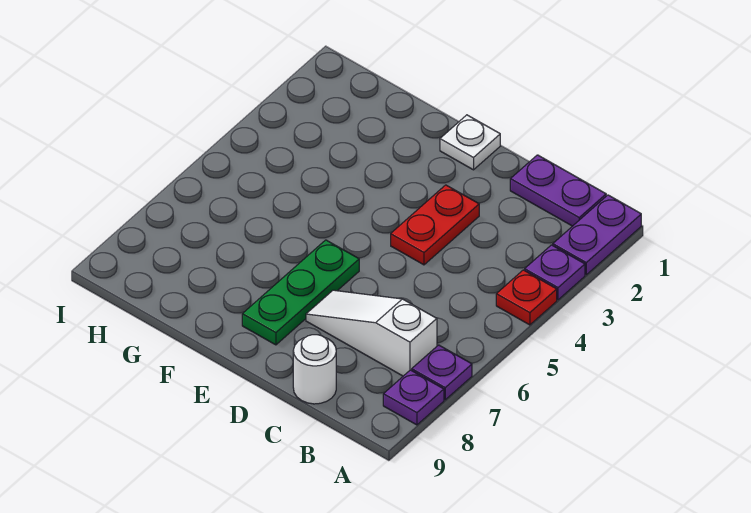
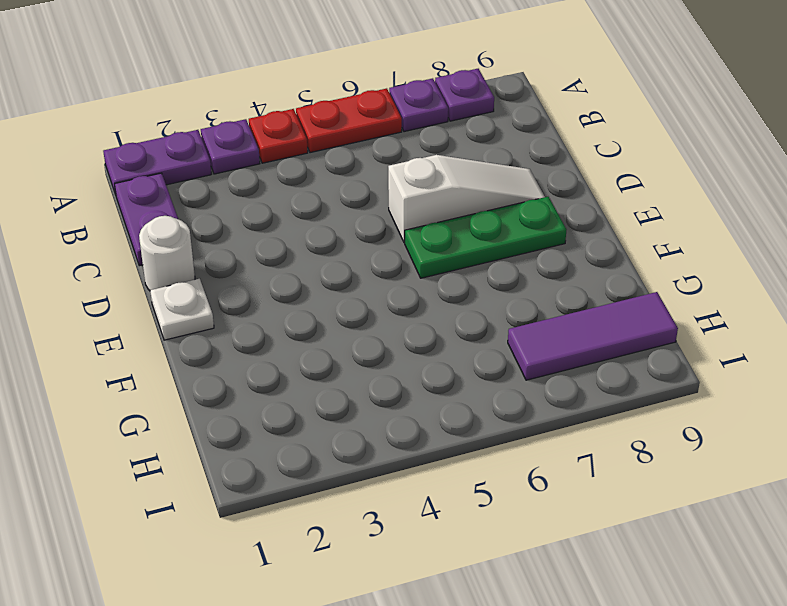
white slope B7:D7 level 1 top B -> white slope D6:D8 level 1 top 6
white round brick C9 level 1 -> white round brick D1 level 1
red plate D3:D4 level 1 -> red plate A5:A6 level 1
none -> purple tile H7:H9 level 1

